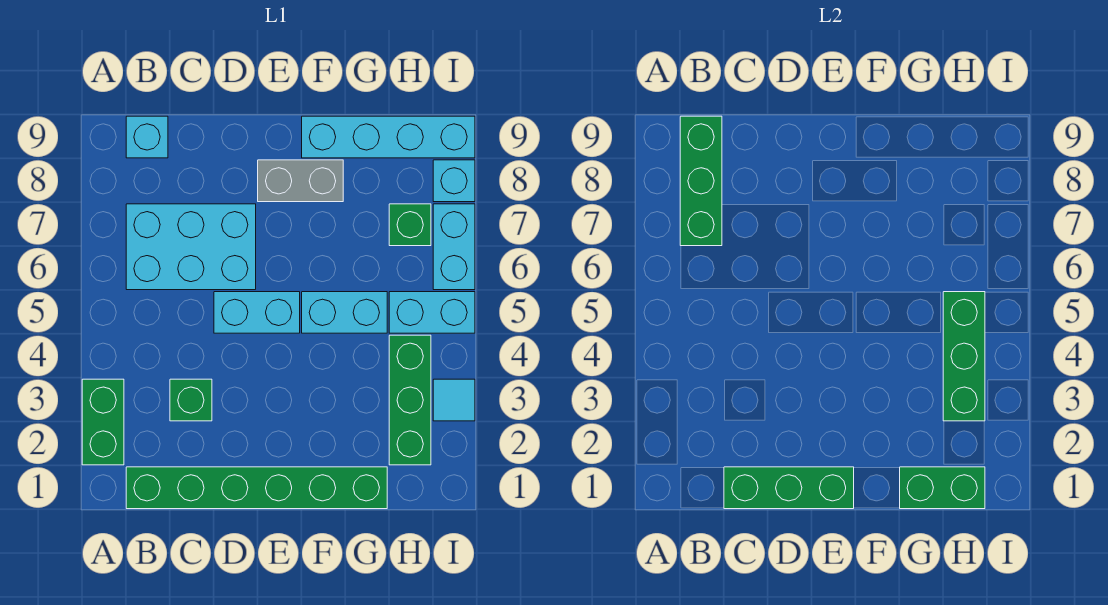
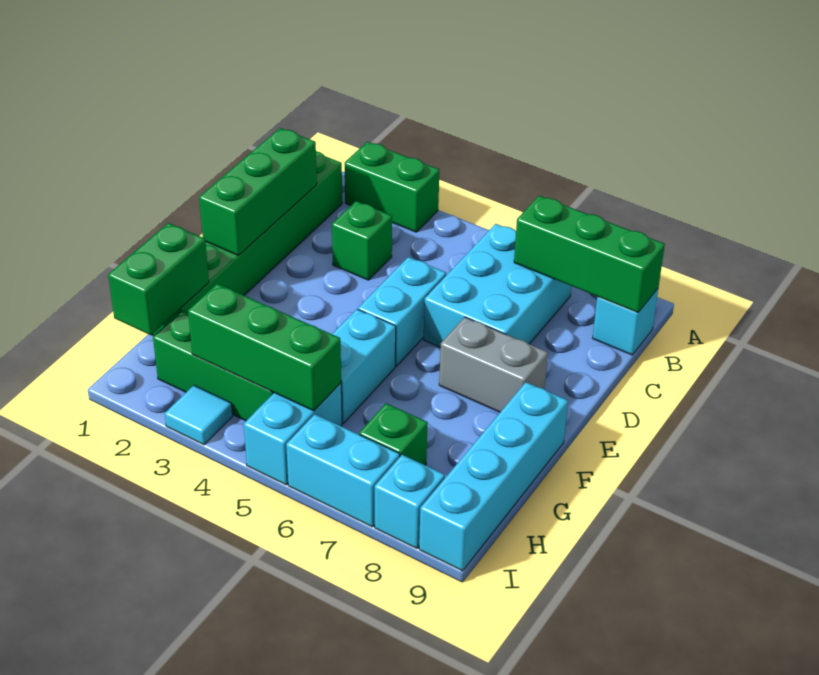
grey brick E8:F8 level 1 -> grey brick E7:E8 level 1

